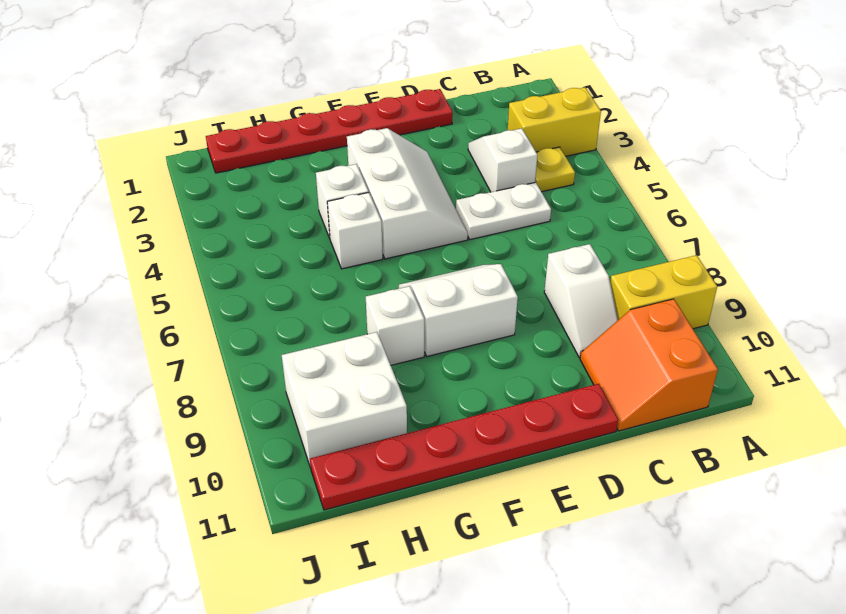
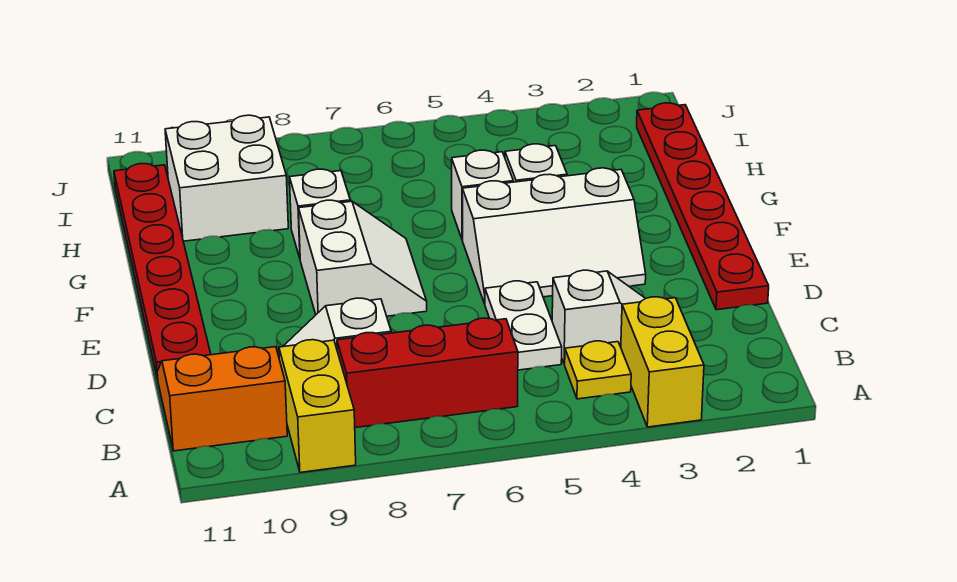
none -> red brick B6:B8 level 1

